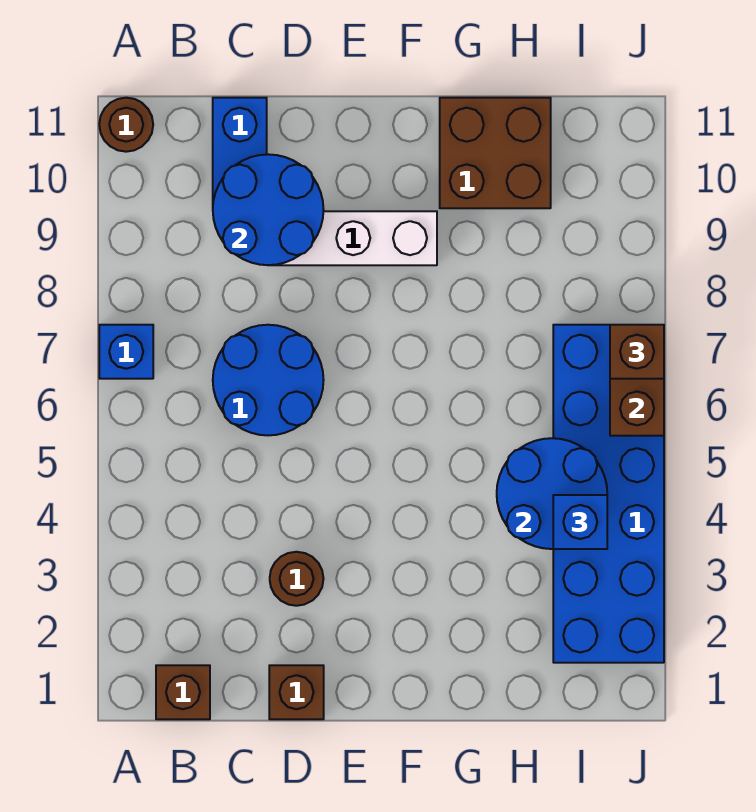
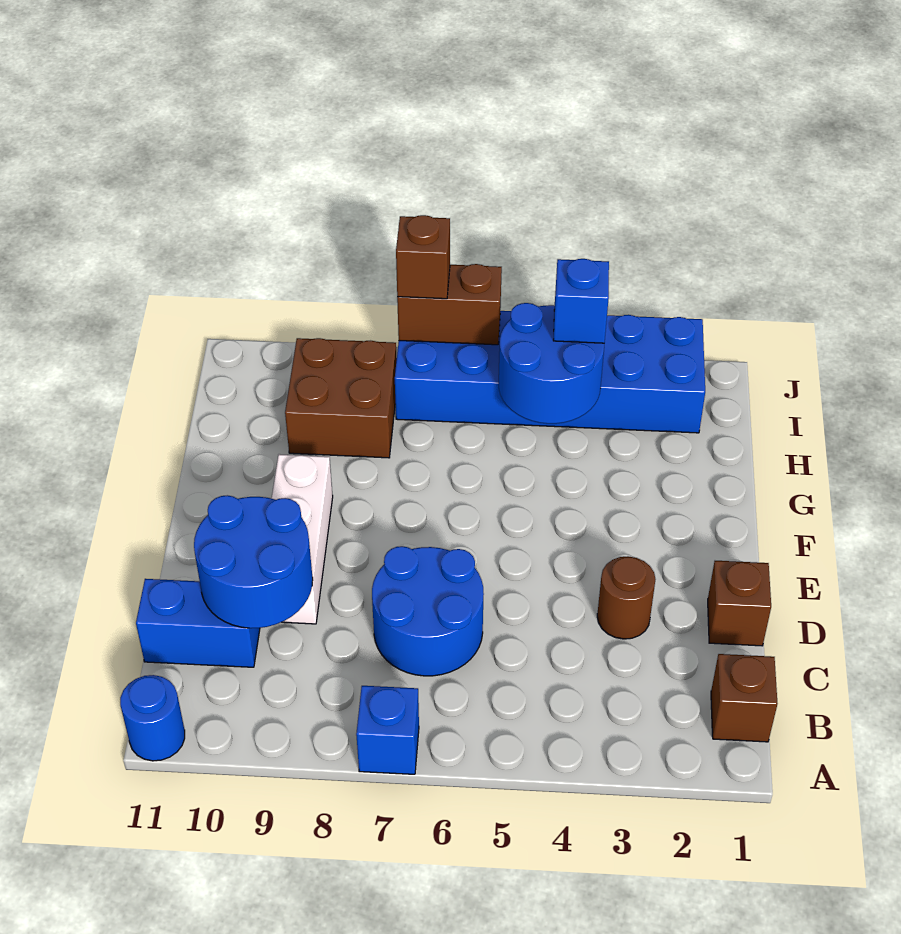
brown round brick A11 level 1 -> blue round brick A11 level 1
brown brick G10:H11 level 1 -> brown brick H8:I9 level 1

